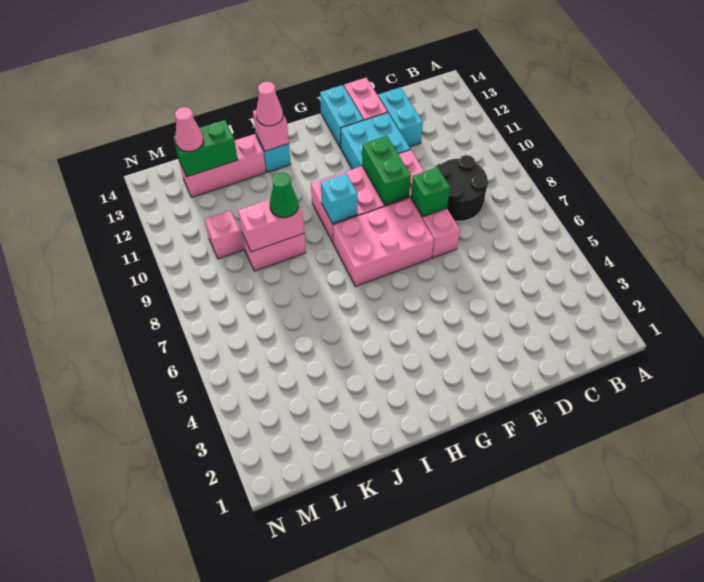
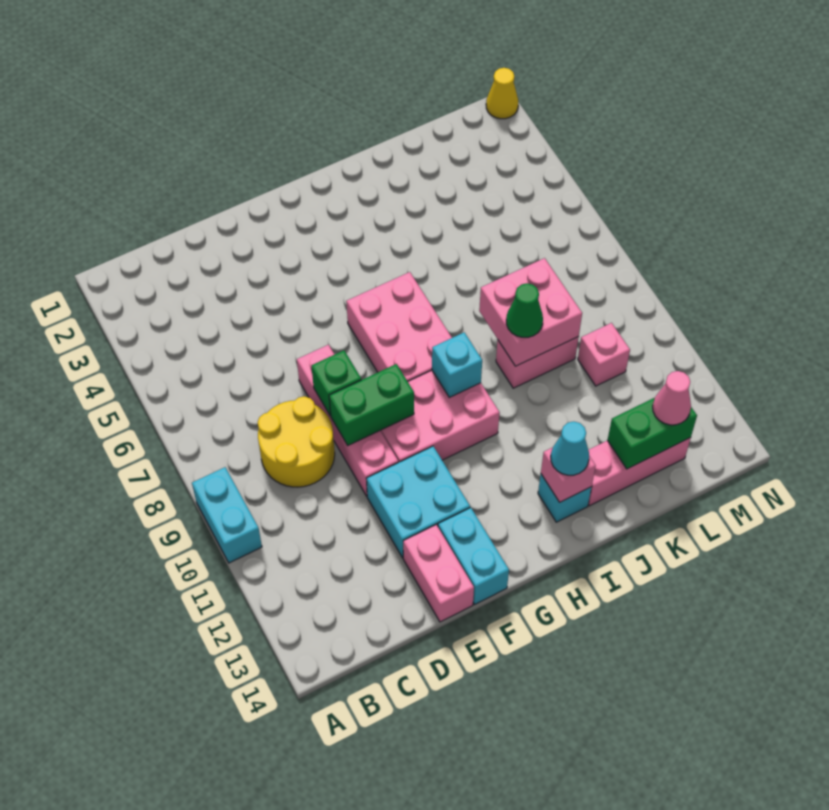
black round brick C8:D9 level 1 -> yellow round brick C8:D9 level 1
cyan brick D12:D13 level 1 -> cyan brick A9:A10 level 1
pink brick F7:H8 level 1 -> pink brick G6:H8 level 1
green brick F9:F10 level 2 -> green brick E9:F9 level 2
pink cone I13 level 3 -> cyan cone I13 level 3
pink brick J9:K9 level 2 -> pink brick J8:K9 level 2
none -> yellow cone N1 level 1

